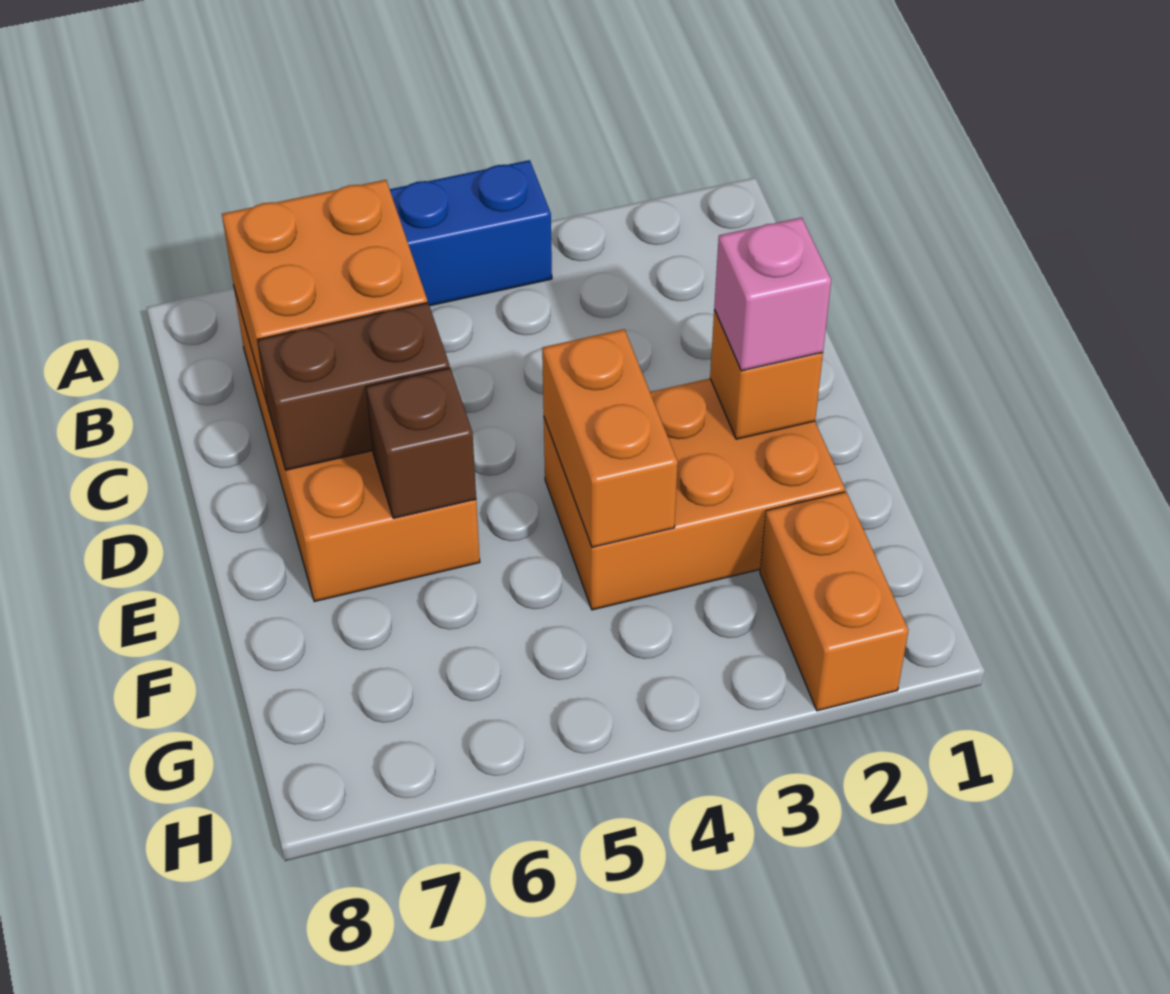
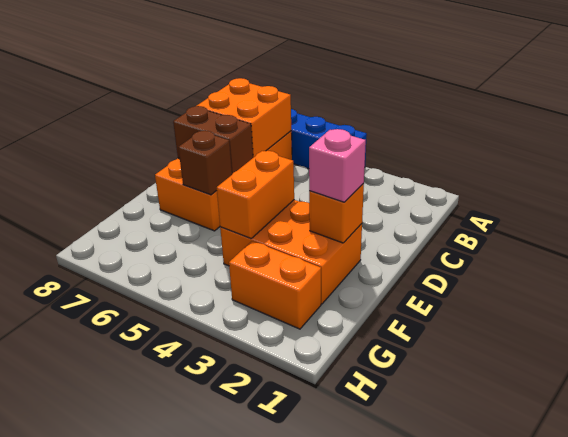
orange brick G2:H2 level 1 -> orange brick G2:G3 level 1

